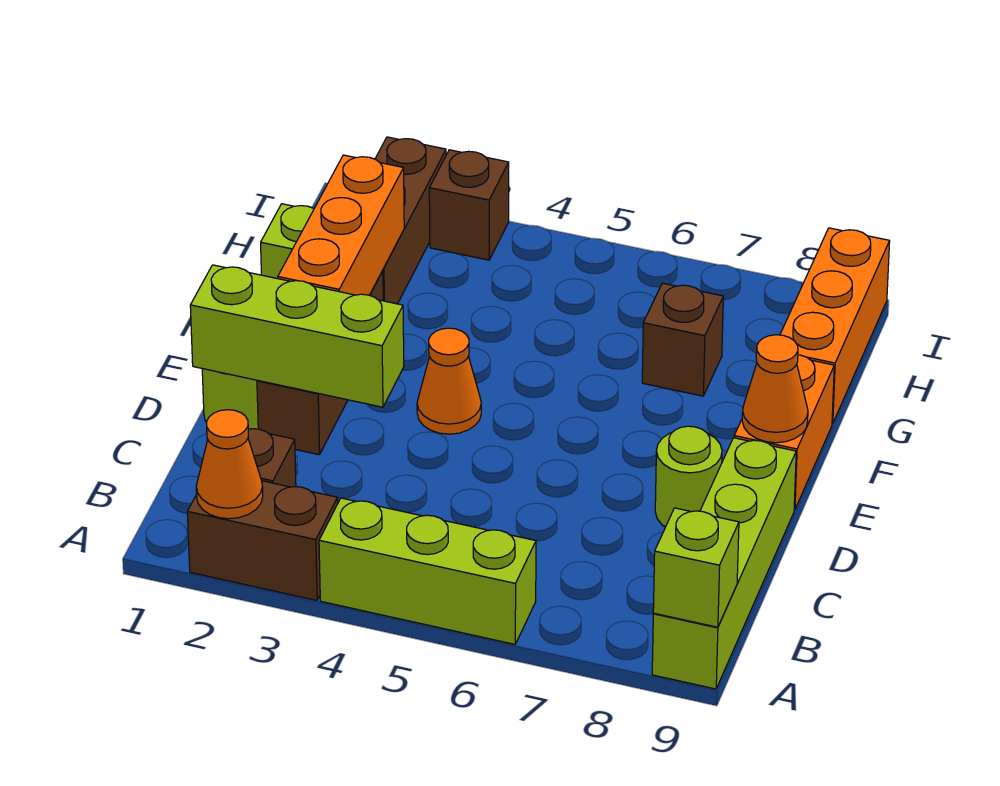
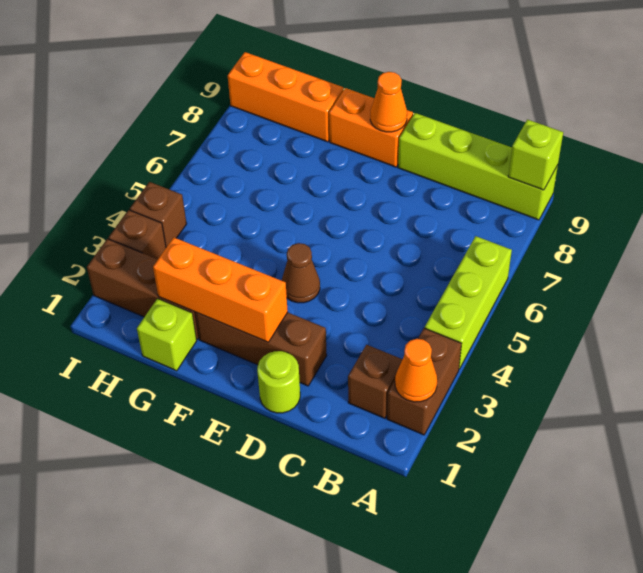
lime brick D1:D3 level 2 -> none
lime round brick D8 level 1 -> none
orange cone E4 level 1 -> brown cone E4 level 1
brown brick G7 level 1 -> brown brick I4 level 1

